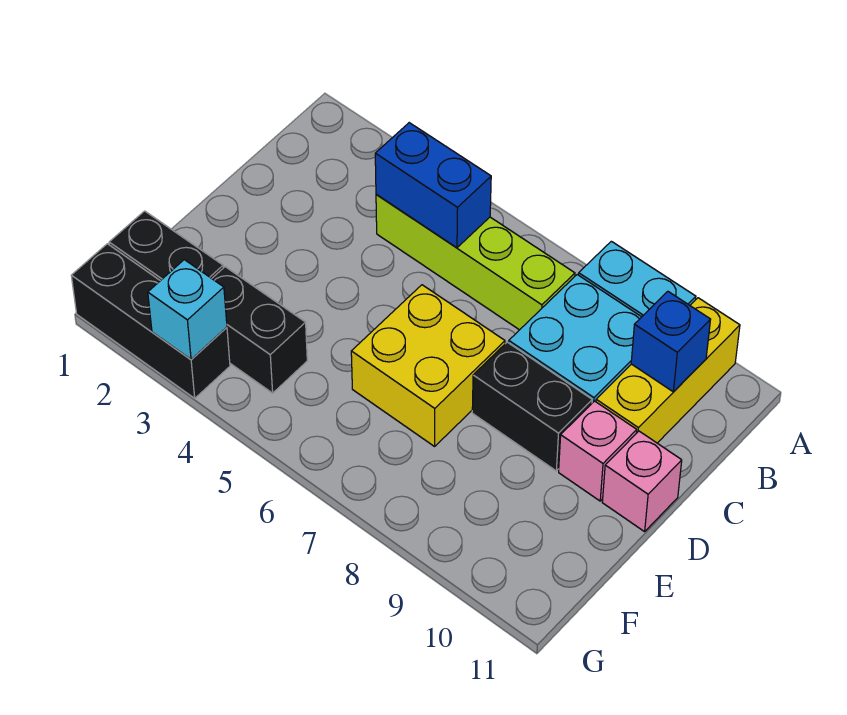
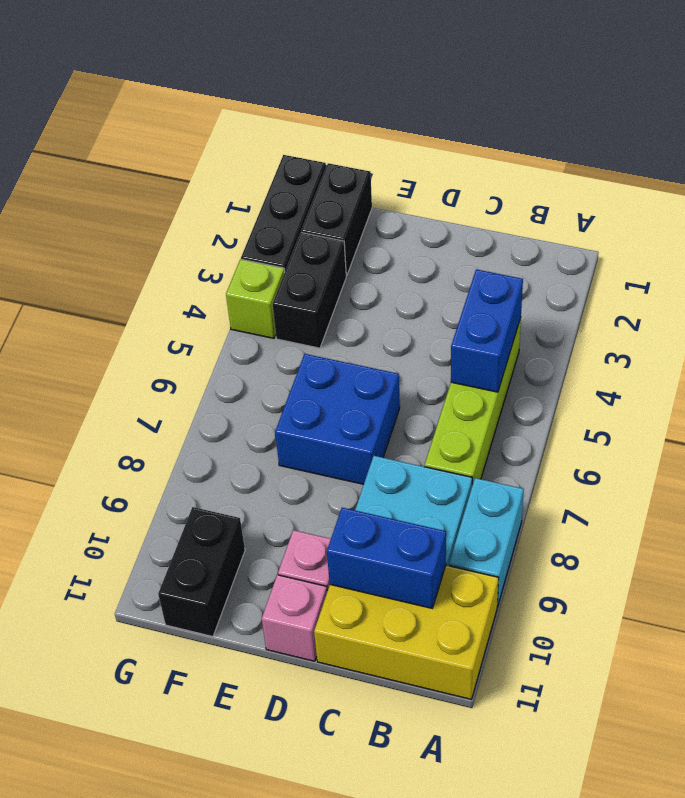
yellow brick A10:C10 level 1 -> yellow brick A10:C11 level 1
blue brick B10 level 2 -> blue brick B10:C10 level 2
yellow brick D6:E7 level 1 -> blue brick D6:E7 level 1
black brick D8:D9 level 1 -> black brick F10:F11 level 1
cyan brick G3 level 2 -> none
none -> lime brick G4 level 1

